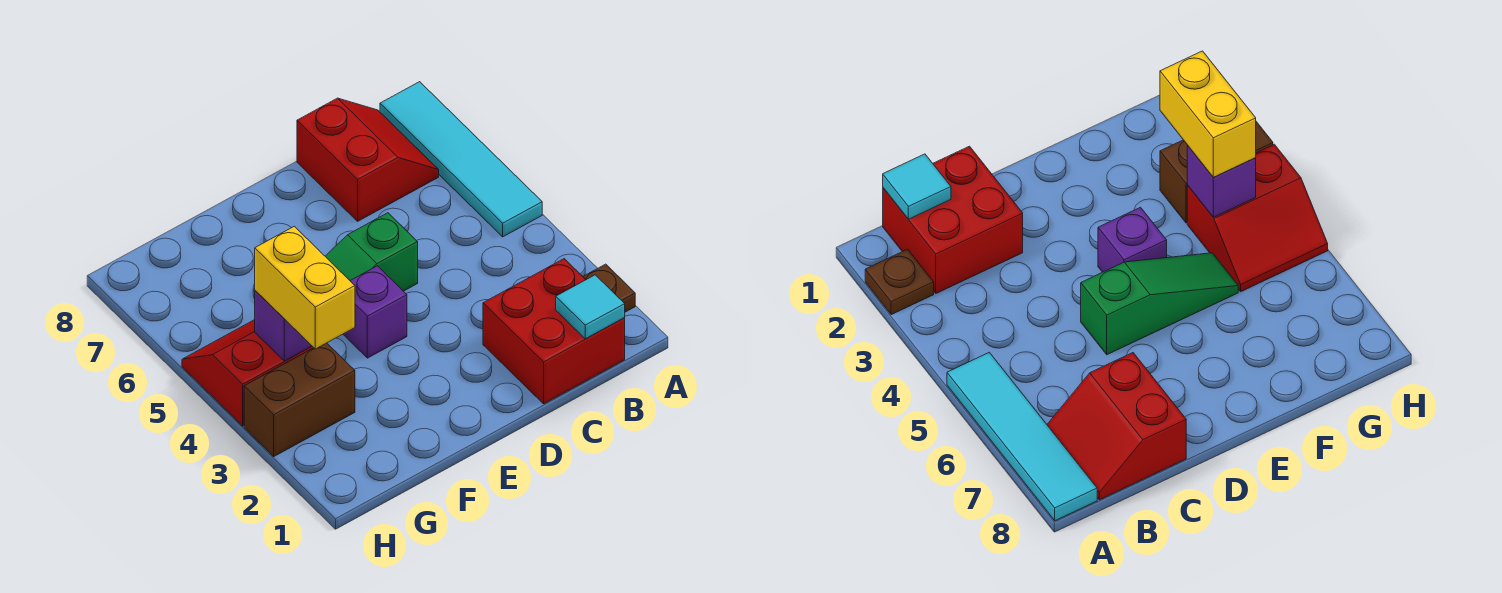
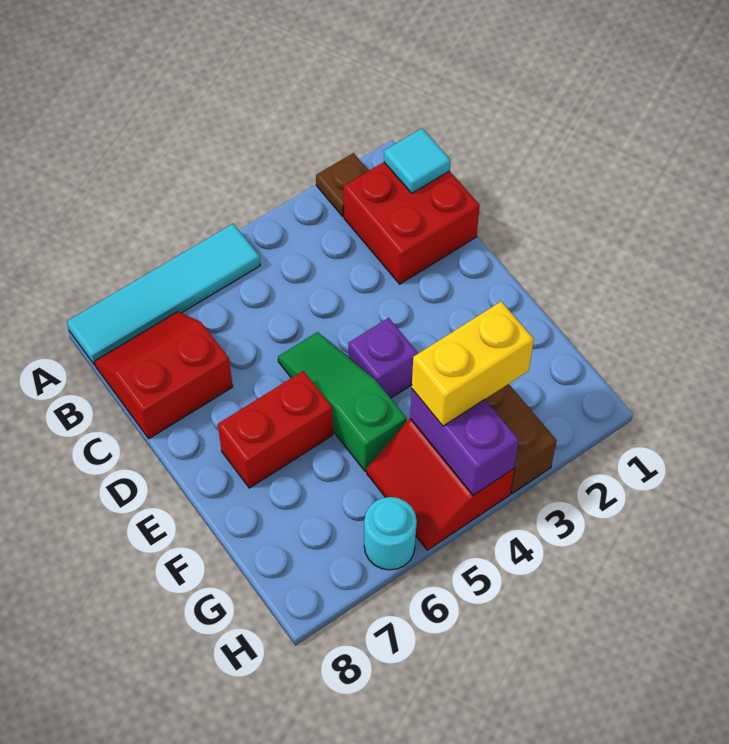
green slope D5:F5 level 1 top D -> green slope D5:F5 level 1 top F
none -> red brick E6:E7 level 1
purple brick G4 level 2 -> purple brick G4:H4 level 2
none -> cyan round brick H6 level 1

